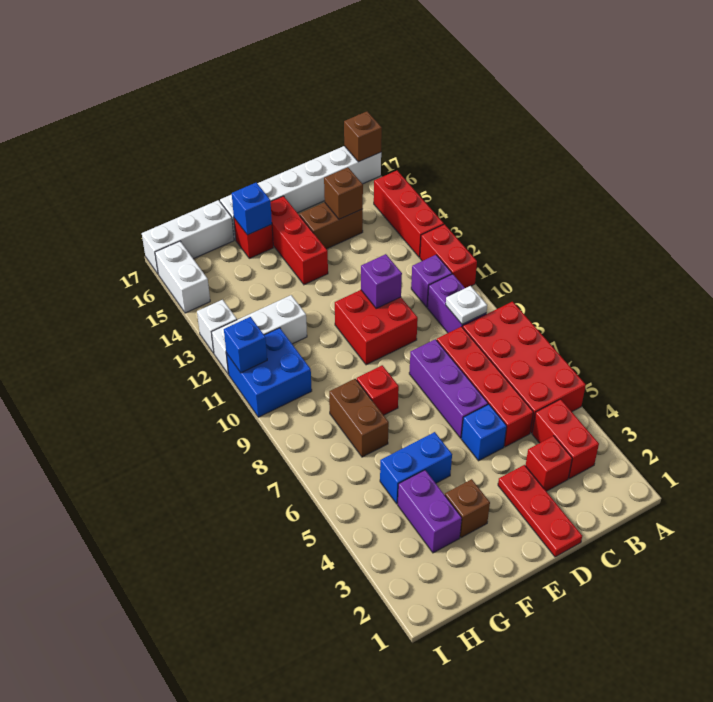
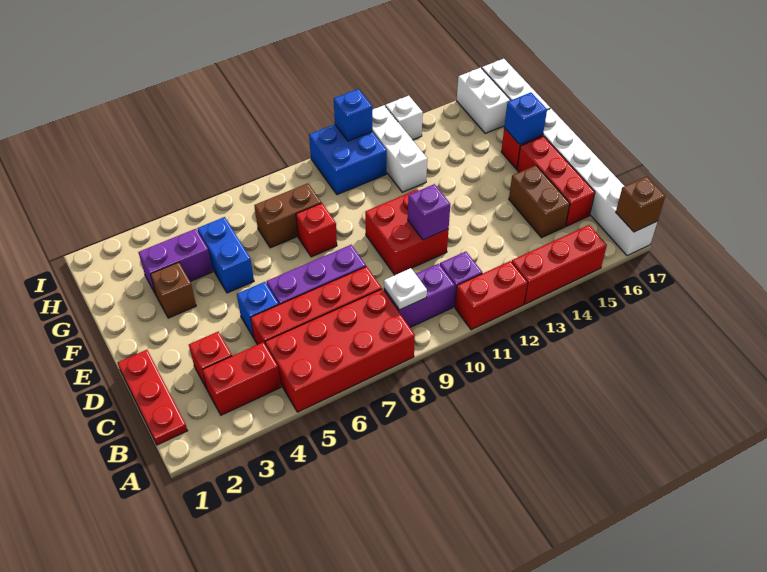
brown brick C15 level 2 -> none
red plate D1:D3 level 1 -> red plate B1:D1 level 1
red brick E14:E16 level 1 -> red brick C16:E16 level 1
white brick I15:I16 level 1 -> white brick H16:I16 level 1

